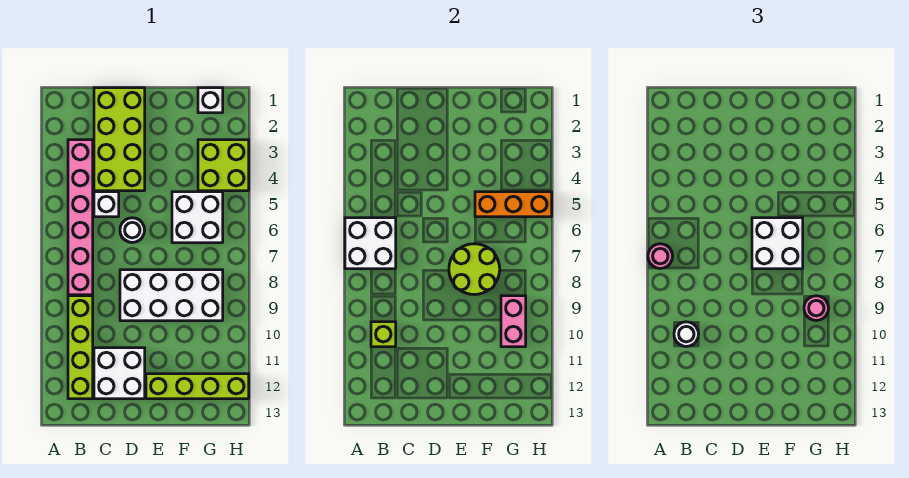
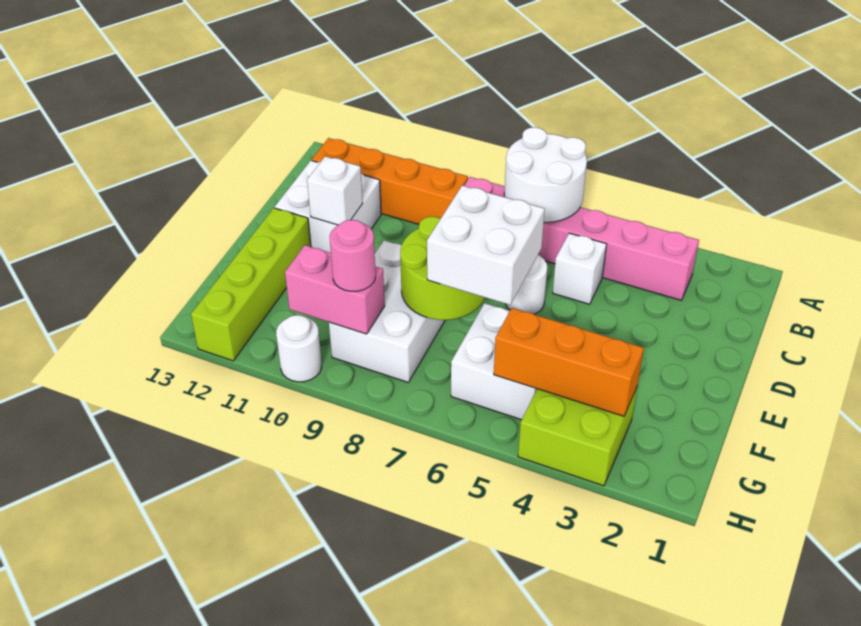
white brick A6:B7 level 2 -> white round brick A6:B7 level 2
pink round brick A7 level 3 -> none
lime brick B9:B12 level 1 -> orange brick B9:B12 level 1
lime brick B10 level 2 -> none
white round brick B10 level 3 -> white round brick H10 level 1
lime brick C1:D4 level 1 -> none
white brick D8:G9 level 1 -> white brick E8:G9 level 1
orange brick F5:H5 level 2 -> orange brick G3:G5 level 2
white brick G1 level 1 -> white brick D11 level 2

